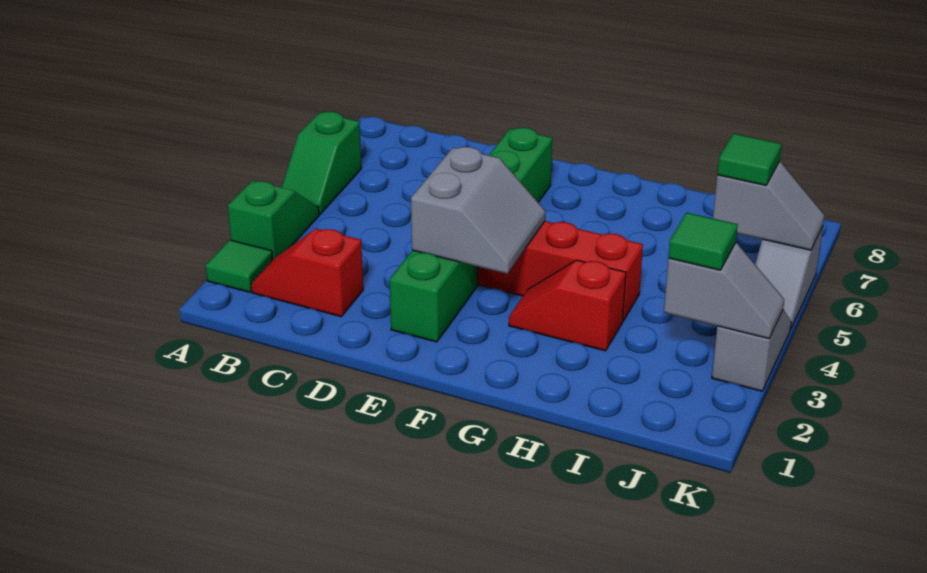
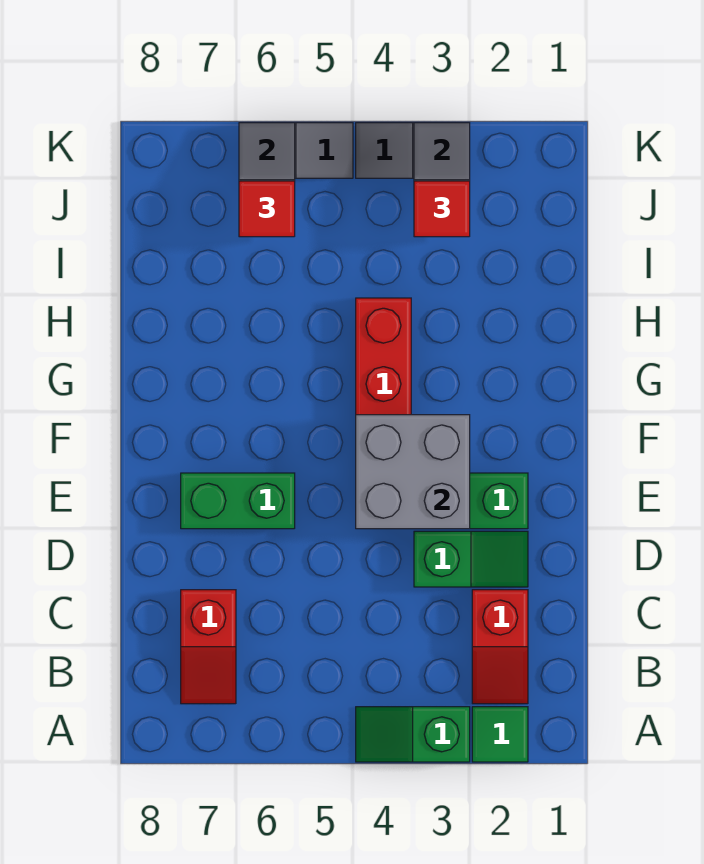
green slope A5:A6 level 1 top 6 -> green slope D2:D3 level 1 top 3
grey slope E3:F4 level 2 top E -> grey brick E3:F4 level 2
red slope G3:H3 level 1 top H -> red slope B7:C7 level 1 top C
green tile J3 level 3 -> red tile J3 level 3
green tile J6 level 3 -> red tile J6 level 3

